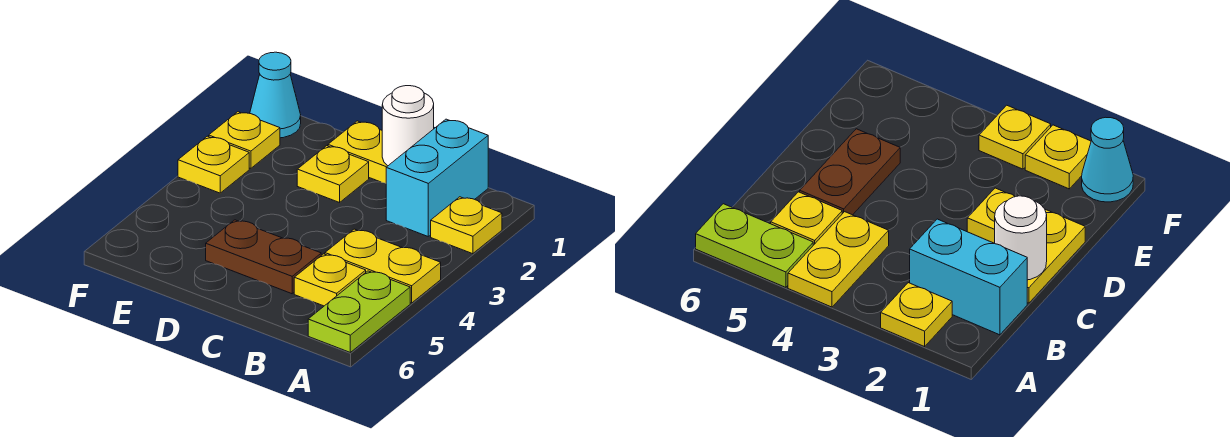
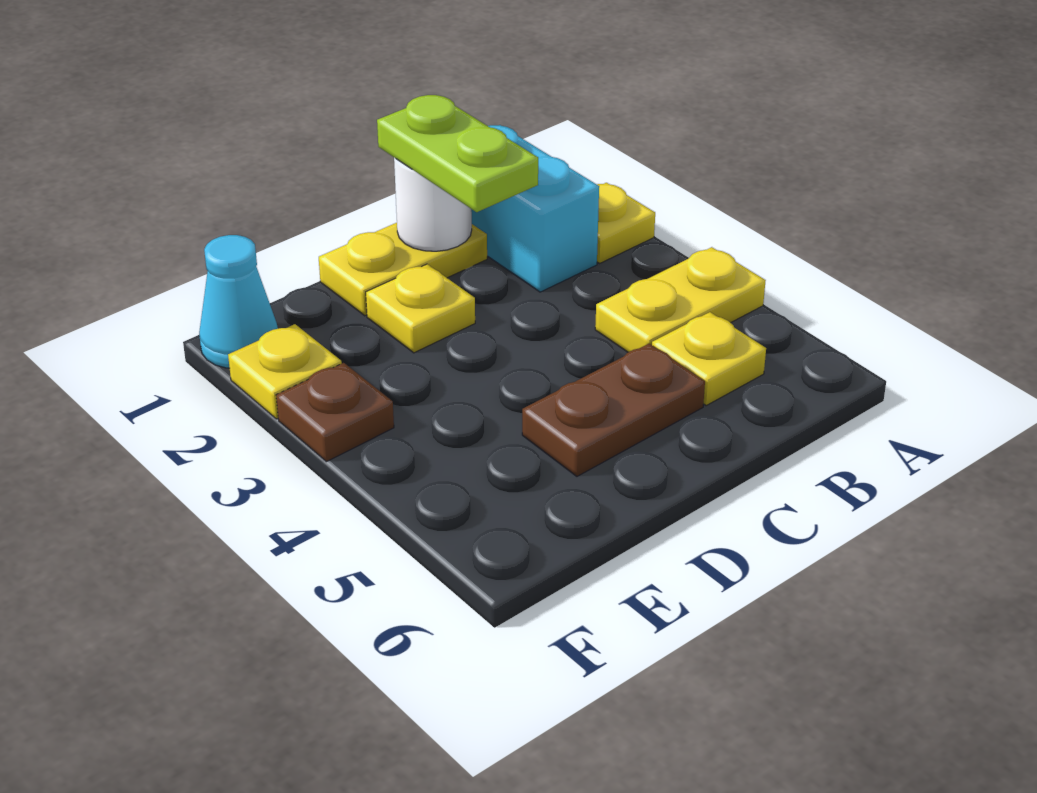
lime plate A5:A6 level 1 -> lime plate C1:C2 level 3
yellow plate F3 level 1 -> brown plate F3 level 1

